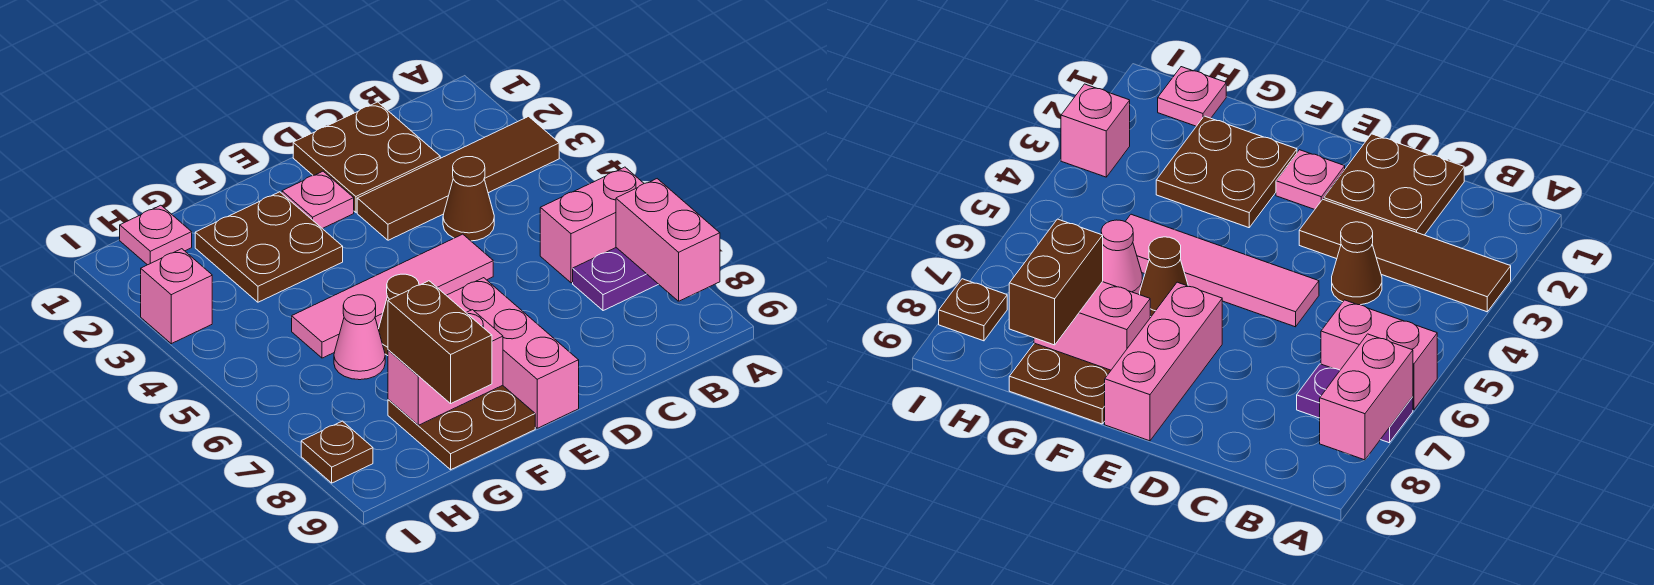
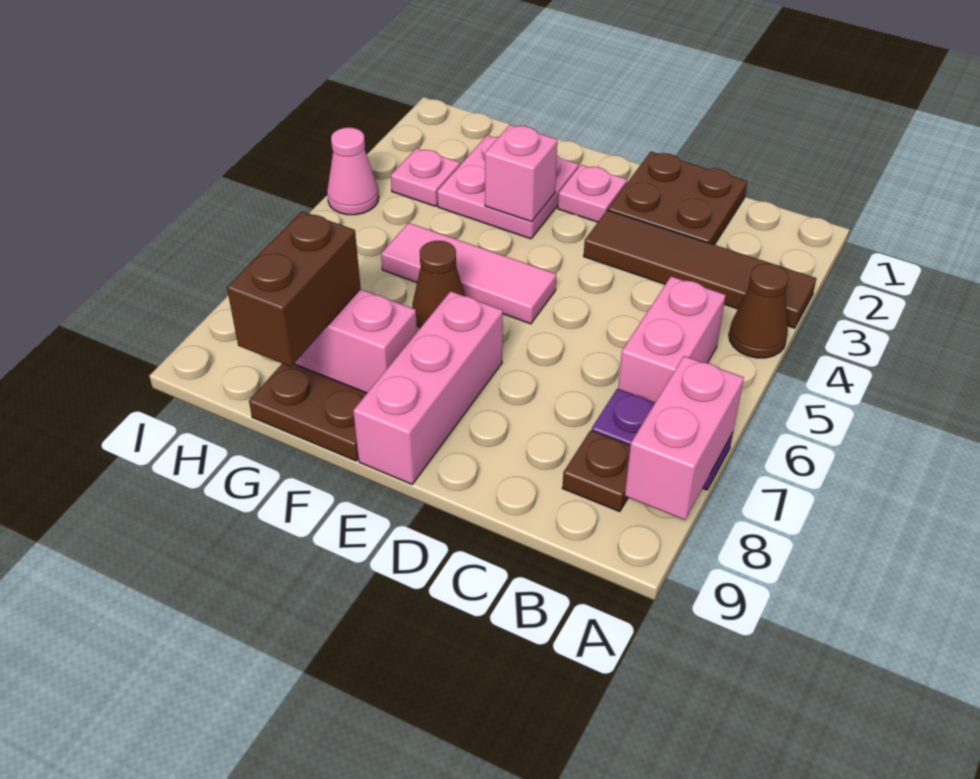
pink brick A6:B6 level 1 -> pink brick B5:B6 level 1
brown cone C4 level 1 -> brown cone A4 level 1
pink tile D5:G5 level 1 -> pink tile E5:G5 level 1
brown plate F2:G3 level 1 -> pink plate F2:G3 level 1
pink cone G6 level 1 -> pink cone I4 level 1
pink plate H1 level 1 -> pink plate H3 level 1
pink brick I3 level 1 -> pink brick F3 level 2
brown plate I8 level 1 -> brown plate B8 level 1

